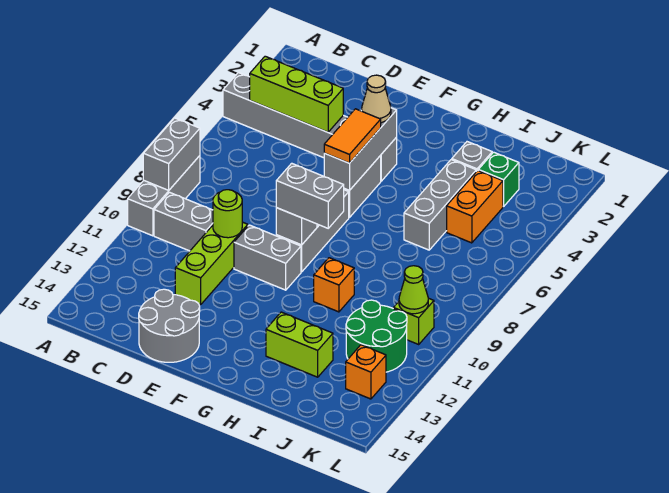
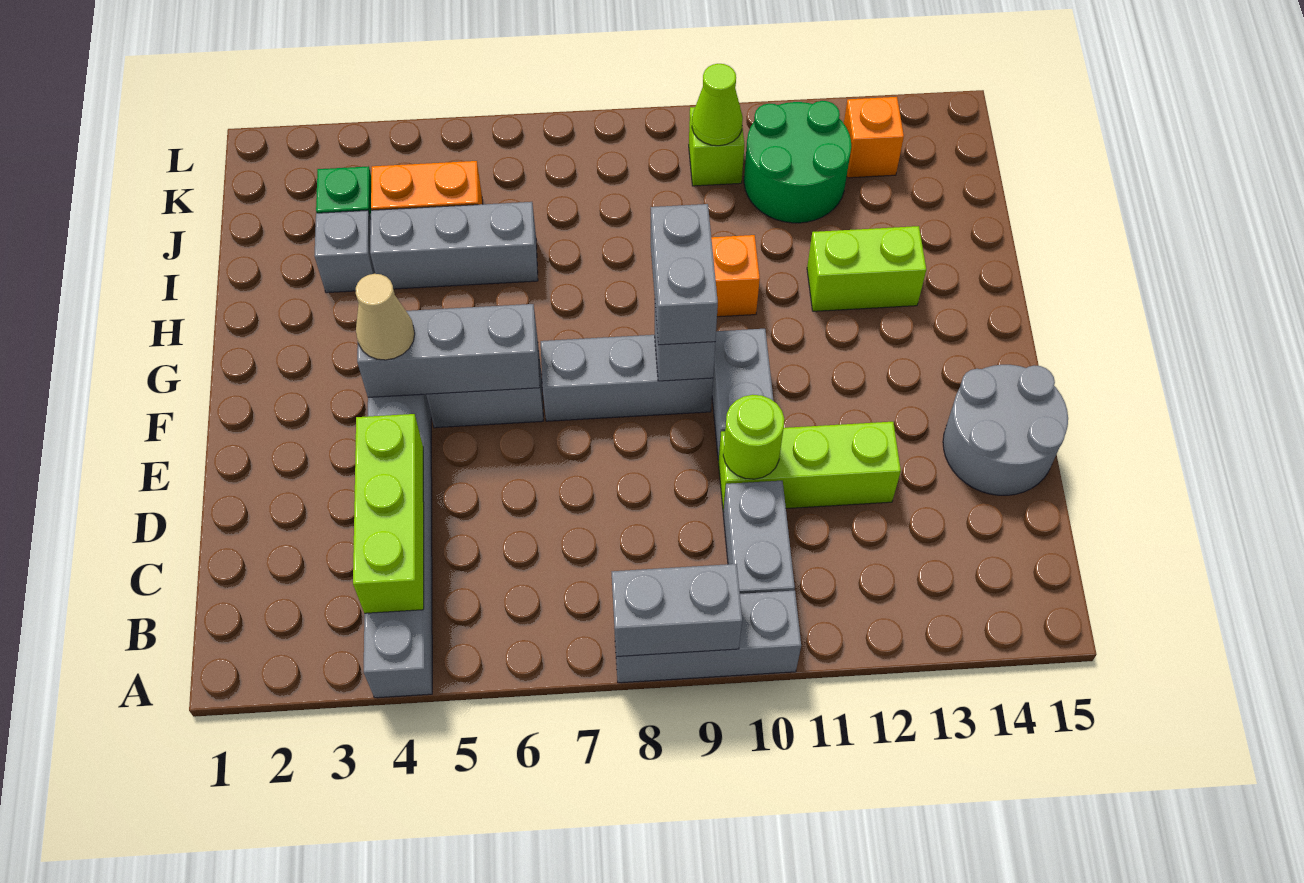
orange tile F5:F6 level 3 -> none
lime brick H13:I13 level 1 -> lime brick H12:H13 level 1

